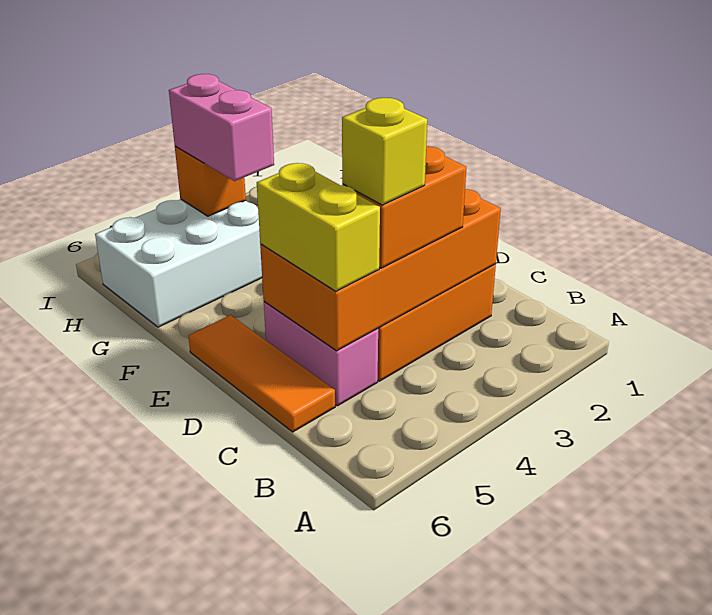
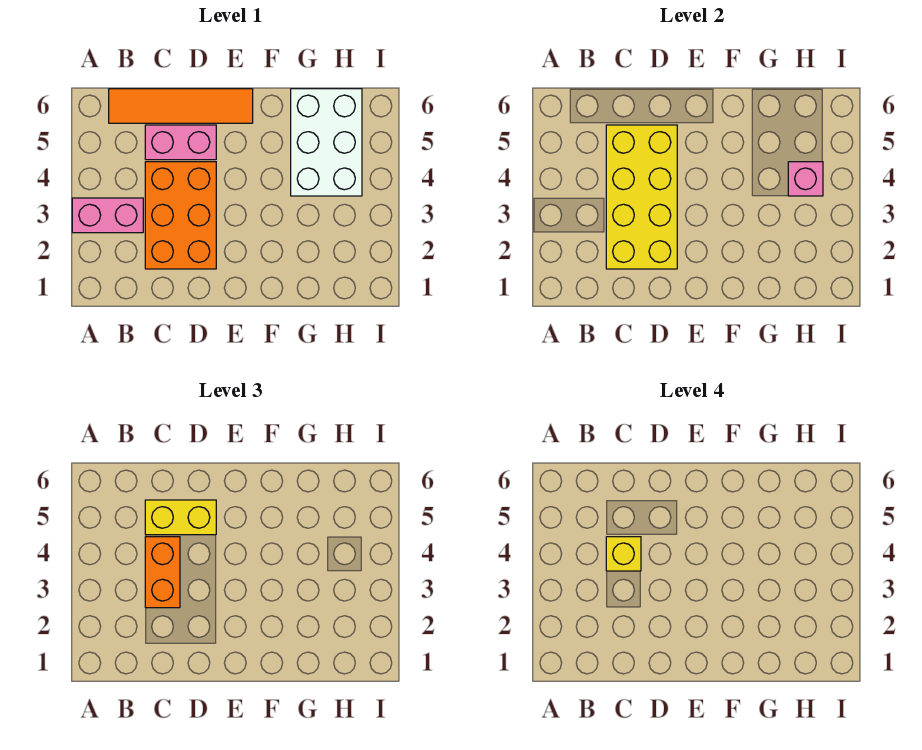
orange brick C2:D5 level 2 -> yellow brick C2:D5 level 2
orange tile C6:E6 level 1 -> orange tile B6:E6 level 1
pink brick G4:H4 level 3 -> pink brick A3:B3 level 1
orange brick H4 level 2 -> pink brick H4 level 2

